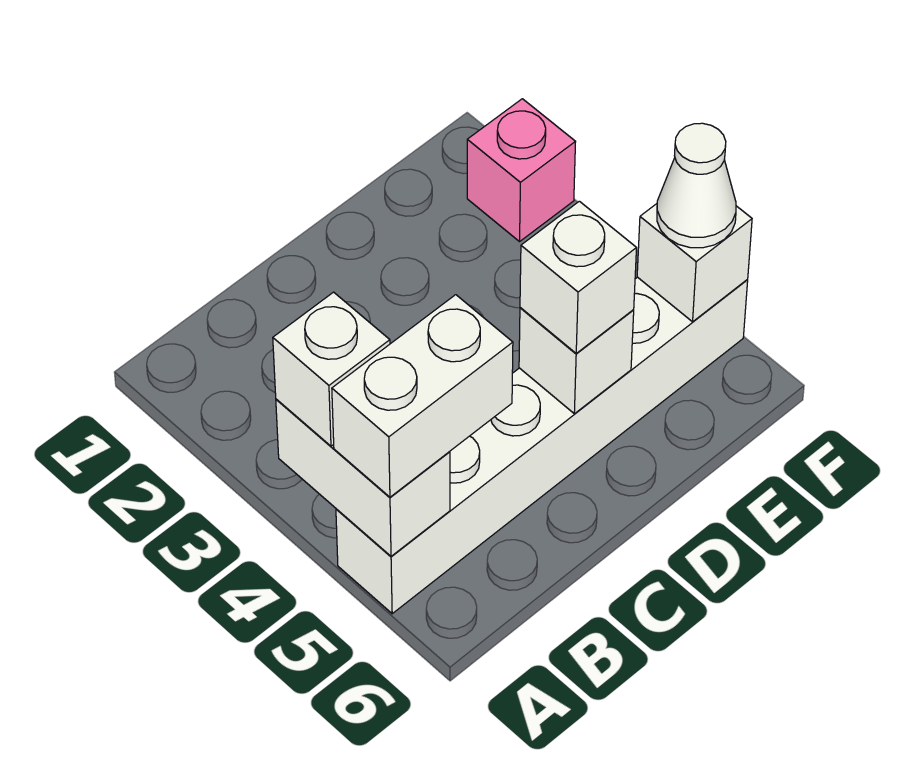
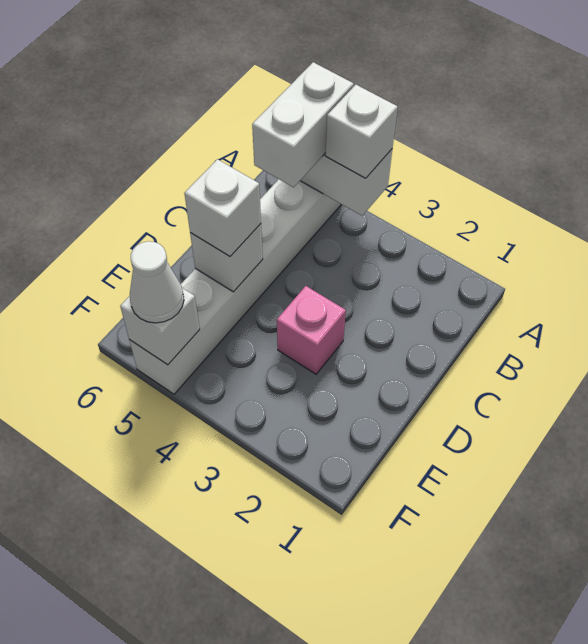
pink brick F2 level 1 -> pink brick D3 level 1

